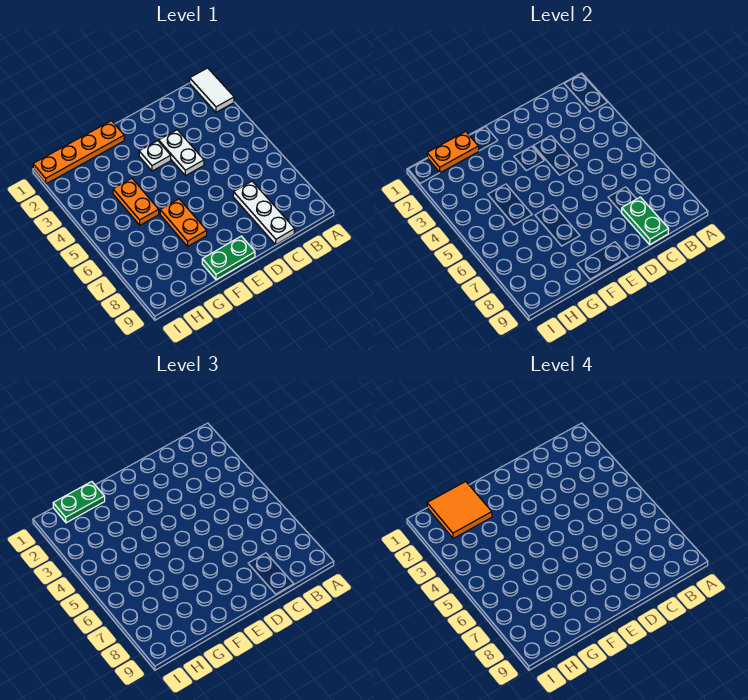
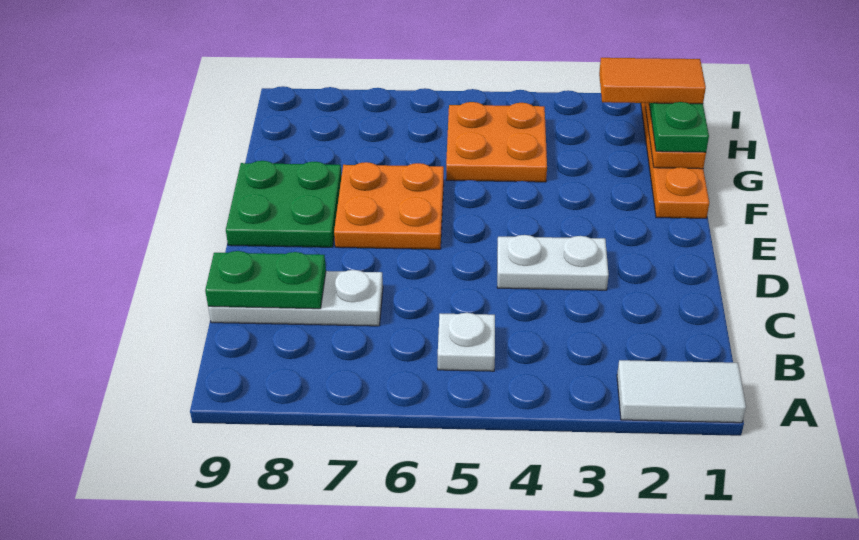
white plate E3 level 1 -> white plate B5 level 1
green plate E9:F9 level 1 -> green plate E8:F9 level 1
orange plate F6:F7 level 1 -> orange plate E6:F7 level 1
orange tile G1:H2 level 4 -> orange tile H1:H2 level 4
orange plate G4:G5 level 1 -> orange plate G4:H5 level 1

